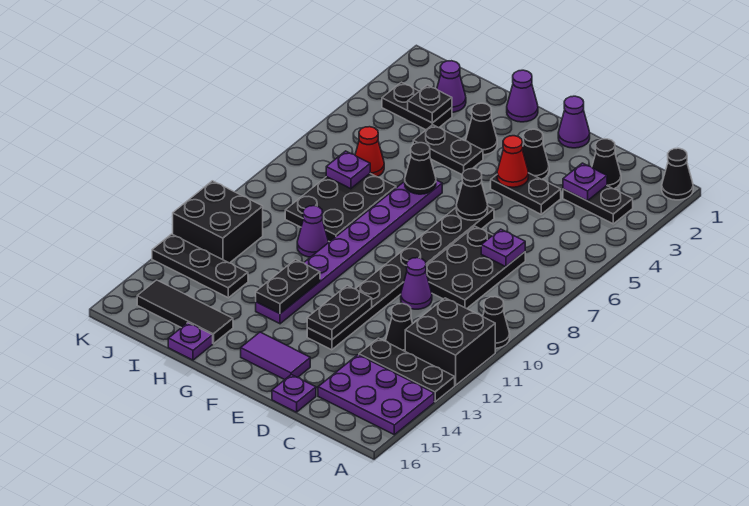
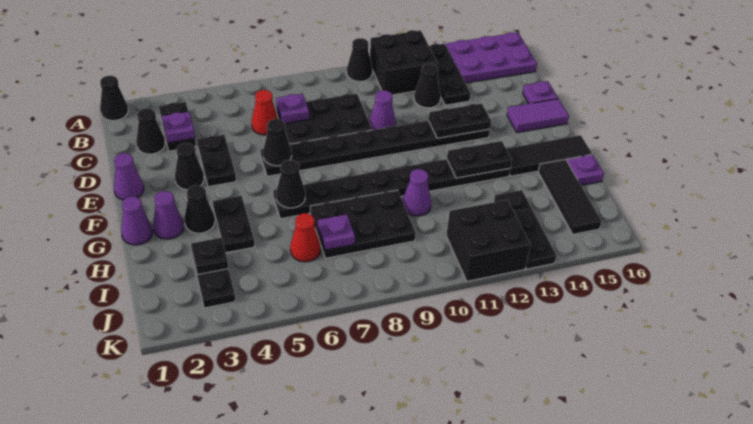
purple plate A14:C15 level 1 -> purple plate A14:B16 level 1
red cone E4 level 2 -> red cone C6 level 1
purple tile E15:F15 level 1 -> purple tile E15:E16 level 1
purple plate G6:G13 level 1 -> black plate G6:G13 level 1
none -> black tile G14:G16 level 1
purple cone I2 level 1 -> purple cone G2 level 1

